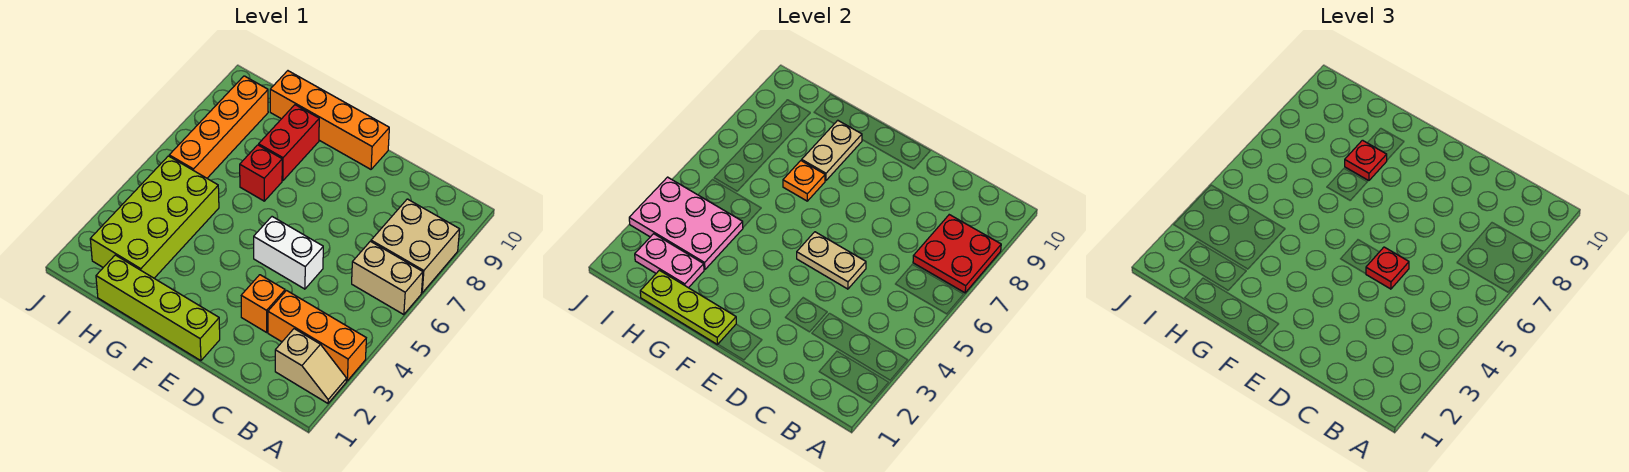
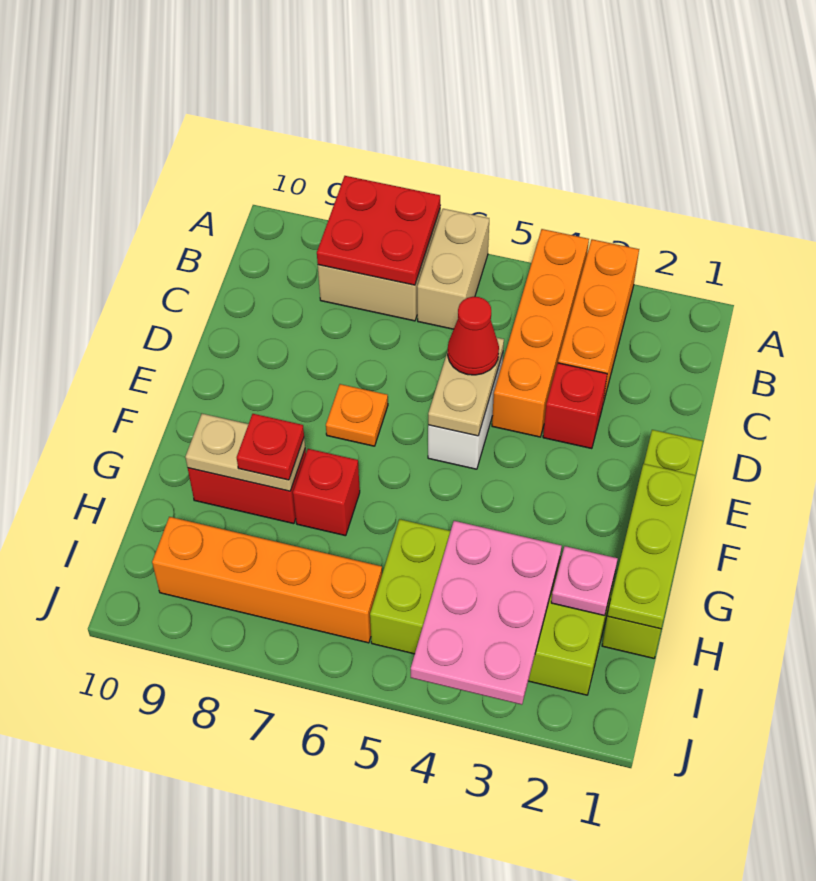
tan slope A2:B2 level 1 top B -> none
orange brick D3 level 1 -> red brick D3 level 1
red plate D5 level 3 -> red cone D5 level 3
orange brick E10:H10 level 1 -> orange brick A4:D4 level 1
orange plate G7 level 2 -> orange plate E7 level 1
pink plate H2:I2 level 2 -> pink plate H2 level 2

